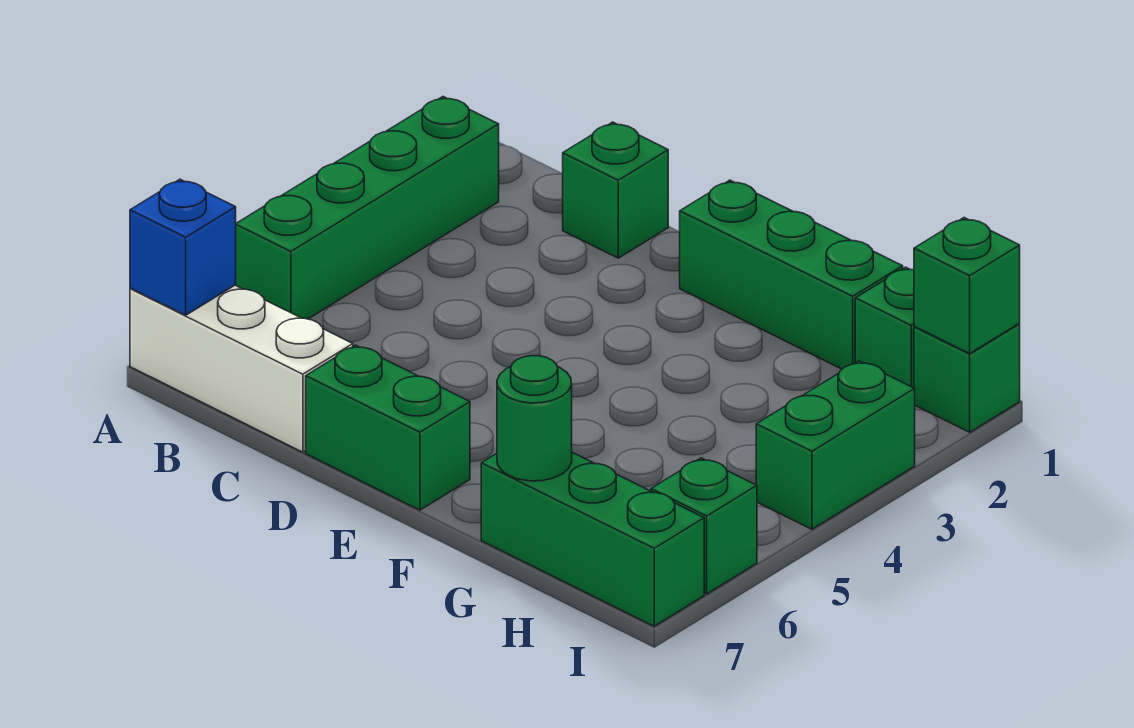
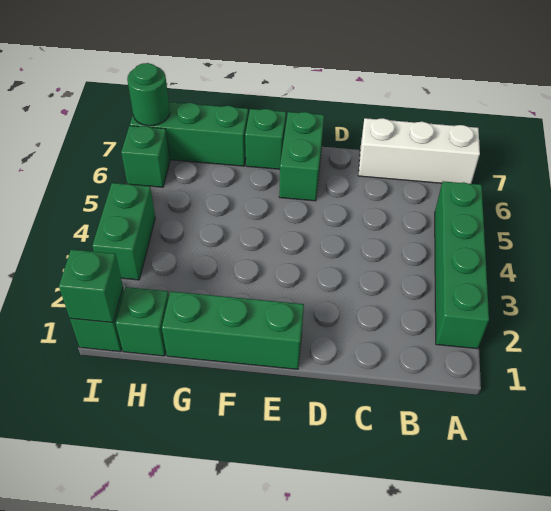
blue brick A7 level 2 -> none
green brick C1 level 1 -> green brick F7 level 1
green brick D7:E7 level 1 -> green brick E6:E7 level 1
green round brick G7 level 2 -> green round brick I7 level 2

